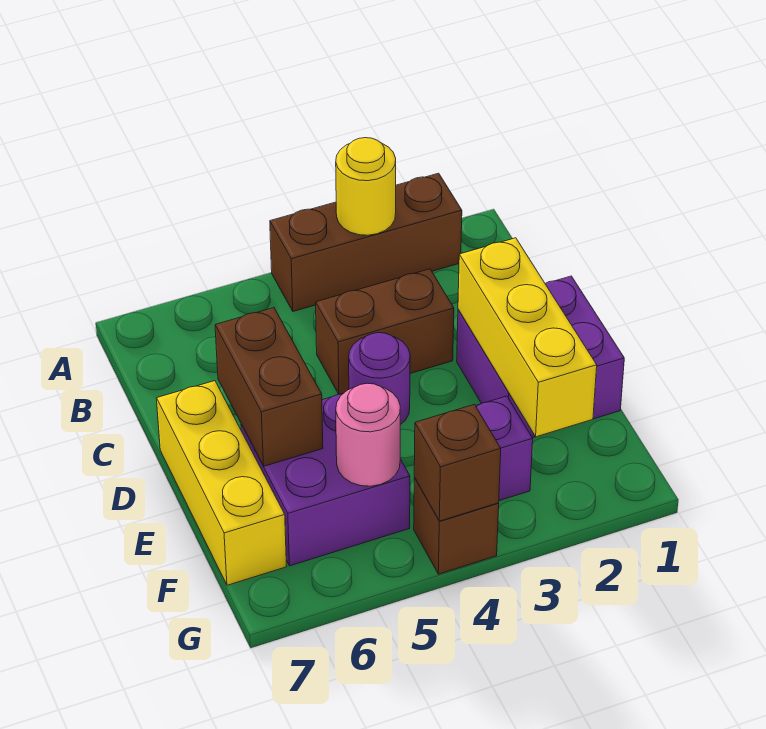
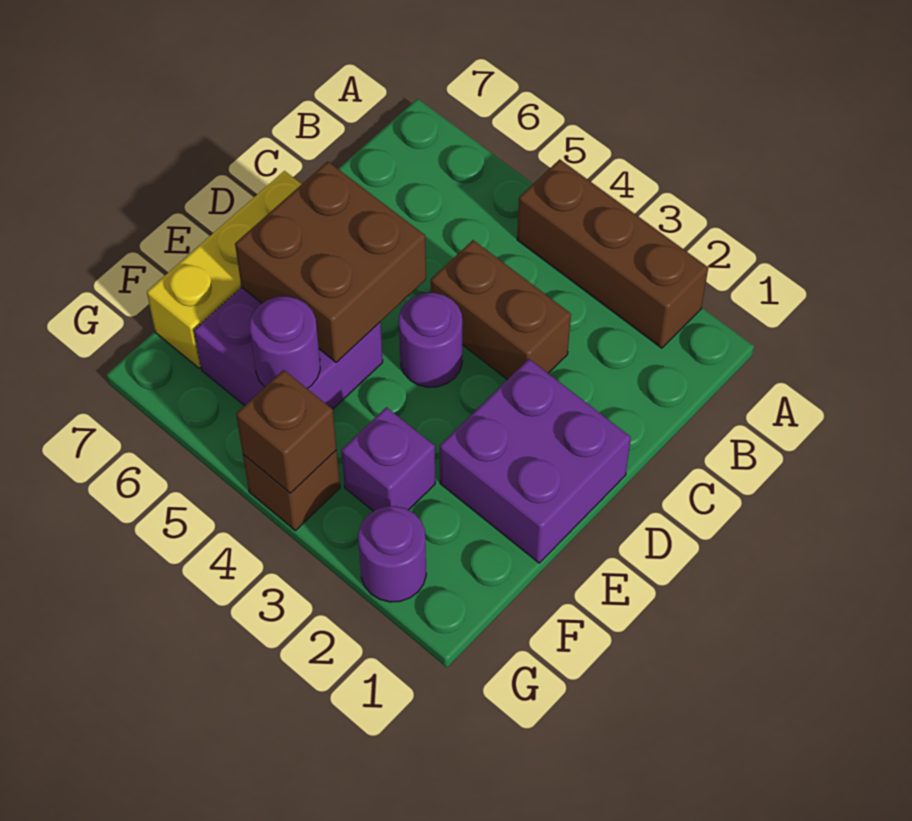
yellow round brick A3 level 2 -> none
yellow brick D2:F2 level 2 -> none
brown brick D6:E6 level 2 -> brown brick D5:E6 level 2
pink round brick F5 level 2 -> purple round brick F5 level 2
none -> purple round brick G2 level 1

